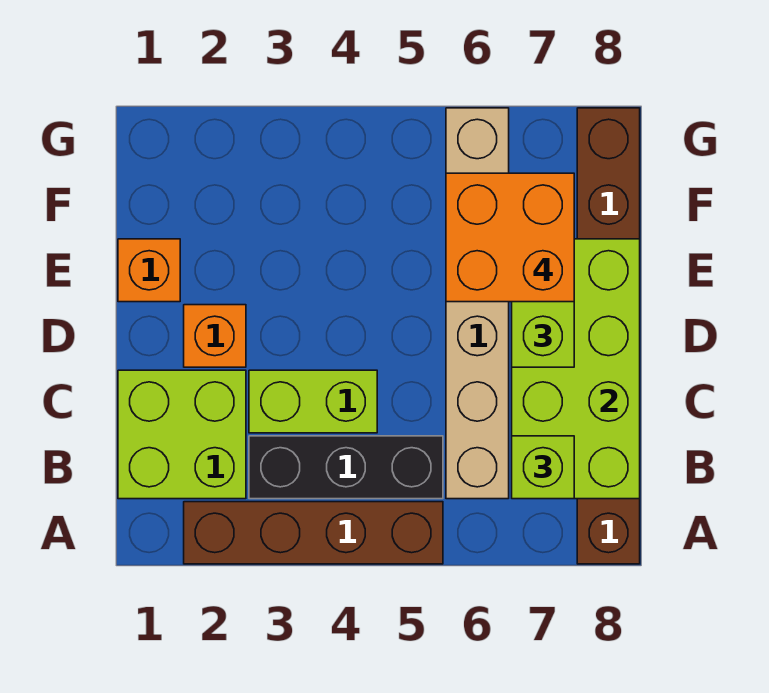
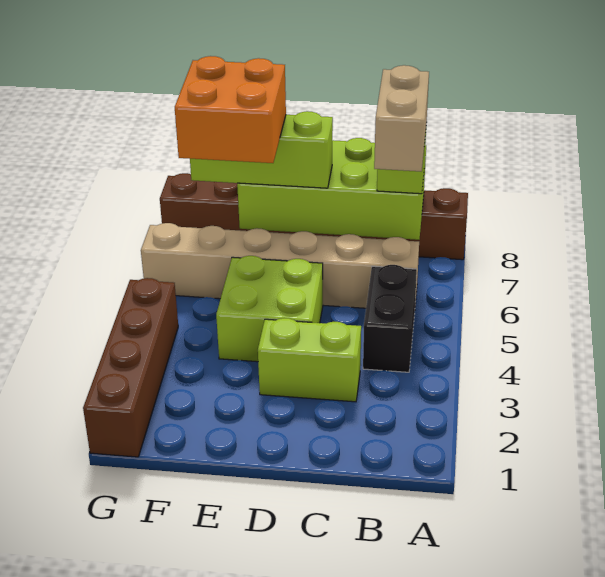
brown brick A2:A5 level 1 -> brown brick G1:G4 level 1
lime brick B1:C2 level 1 -> lime brick D4:E5 level 1
black brick B3:B5 level 1 -> black brick B4:B5 level 1
none -> tan brick B6:B7 level 4
lime brick C3:C4 level 1 -> lime brick C3:D3 level 1
orange brick D2 level 1 -> none
orange brick E1 level 1 -> none

